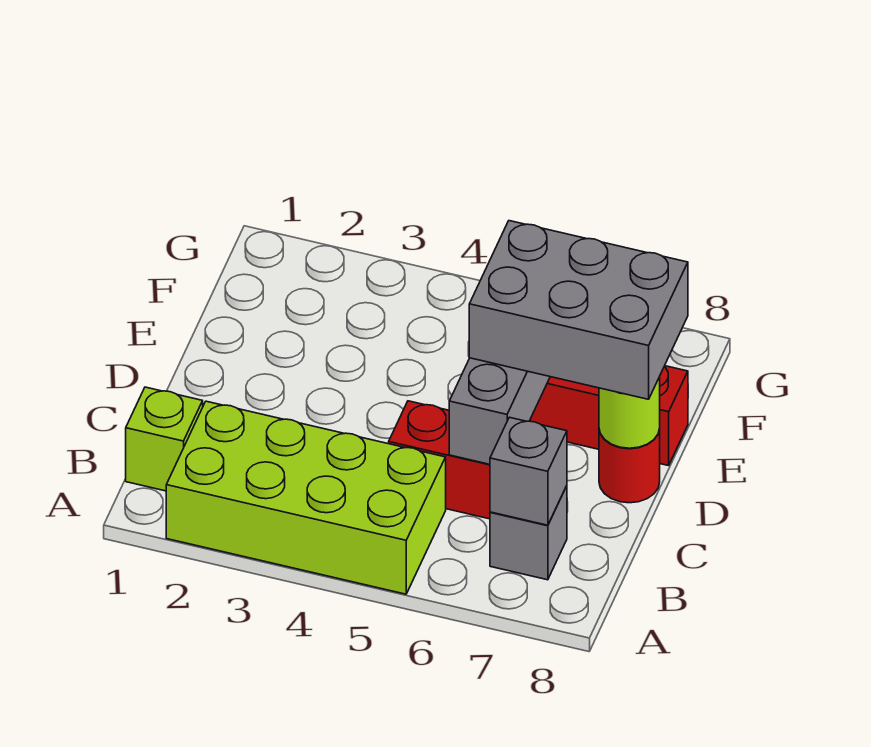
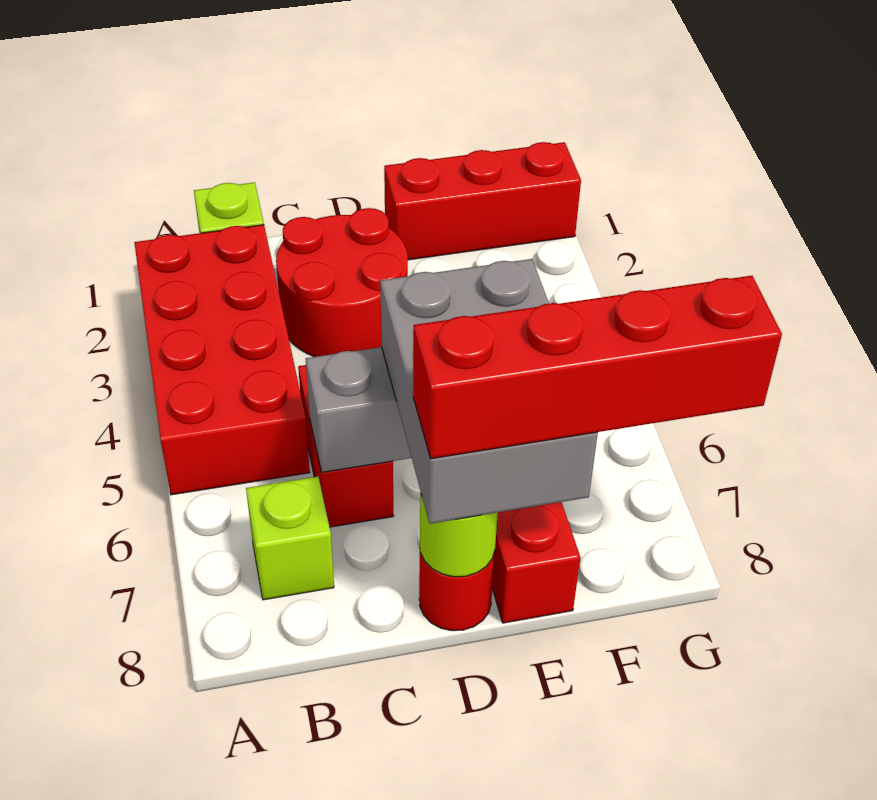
lime brick A2:B5 level 1 -> red brick A2:B5 level 1
grey brick B7 level 1 -> lime brick B7 level 1
grey brick B7 level 2 -> none
none -> red round brick C2:D3 level 1
none -> red brick D8:G8 level 4
none -> red brick E1:G1 level 1

